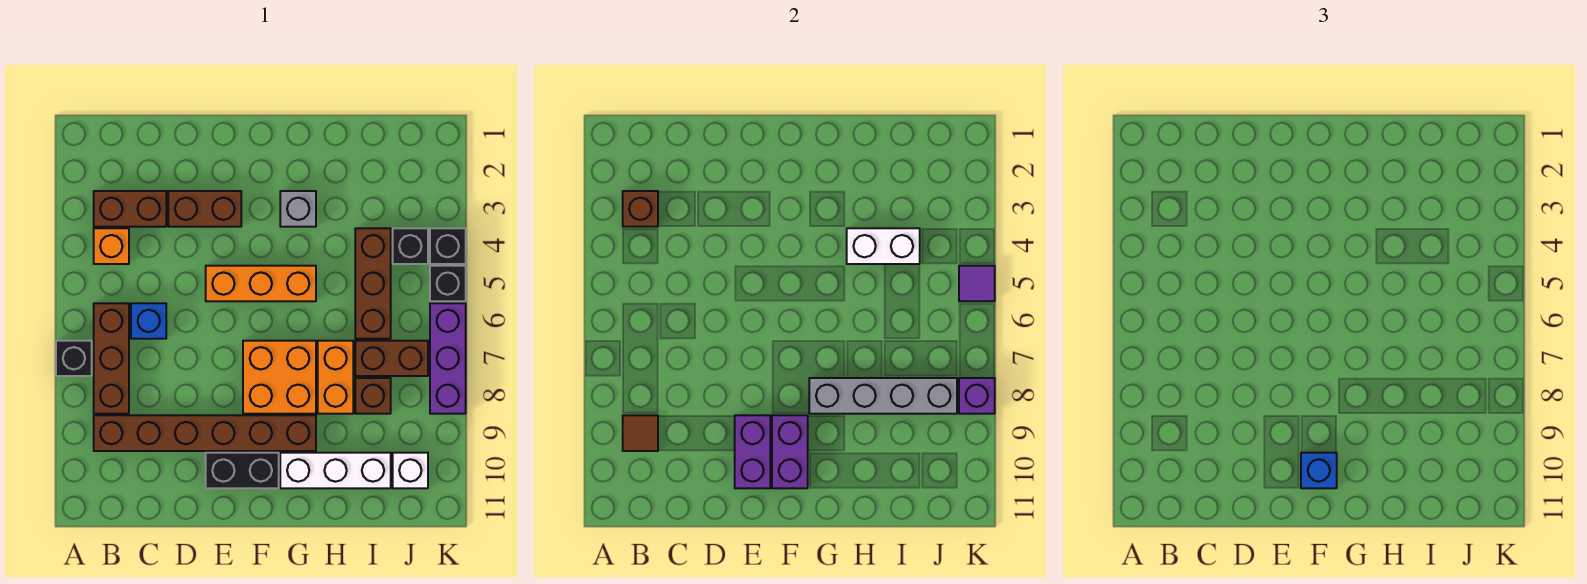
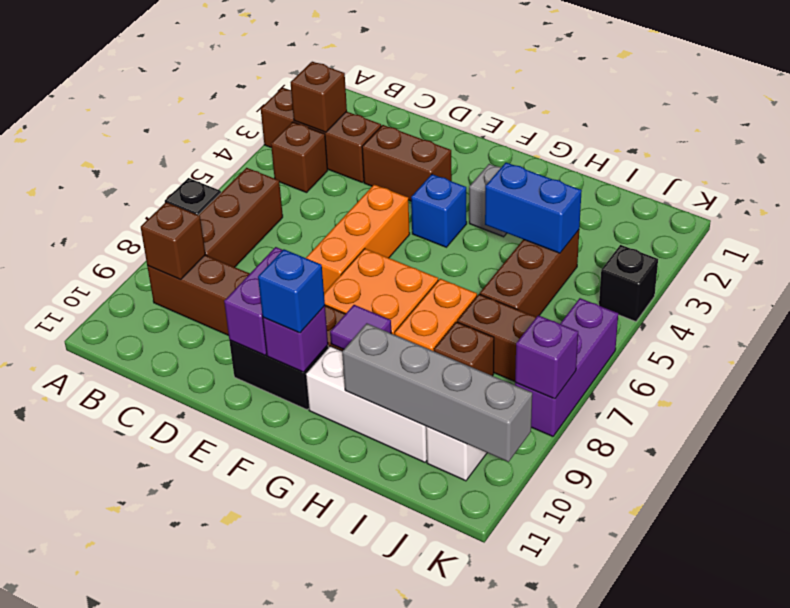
brown brick B3:C3 level 1 -> brown brick A3:C3 level 1
orange brick B4 level 1 -> brown brick B4 level 1
brown tile B9 level 2 -> brown brick B9 level 2
blue brick C6 level 1 -> blue brick F4 level 1
orange brick E5:G5 level 1 -> orange brick E5:E7 level 1
purple brick F9:F10 level 2 -> purple brick F10 level 2
grey brick G8:J8 level 2 -> grey brick H10:K10 level 2
white brick H4:I4 level 2 -> blue brick H4:I4 level 2
black brick J4 level 1 -> none
black brick K5 level 1 -> none
purple tile K5 level 2 -> purple tile G9 level 2

